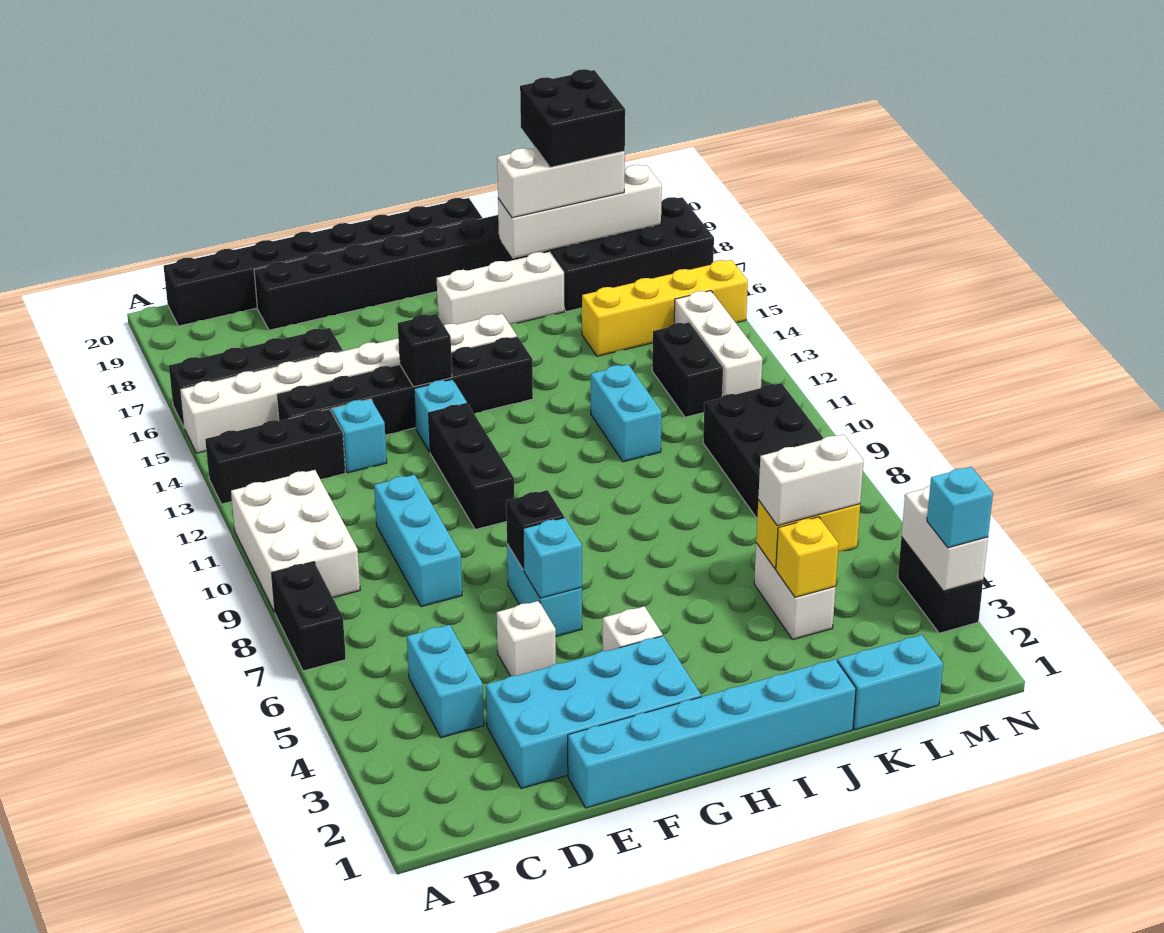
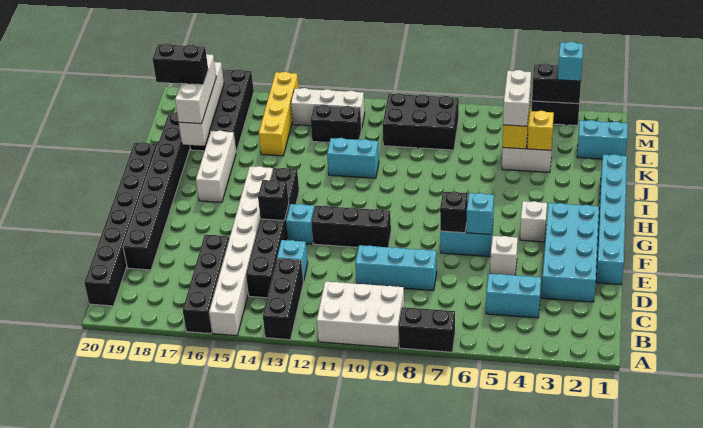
cyan brick K1:L1 level 1 -> cyan brick L1:L2 level 1
black brick K18:L19 level 4 -> black brick K18:K19 level 4
white brick N3:N4 level 2 -> black brick N3:N4 level 2

